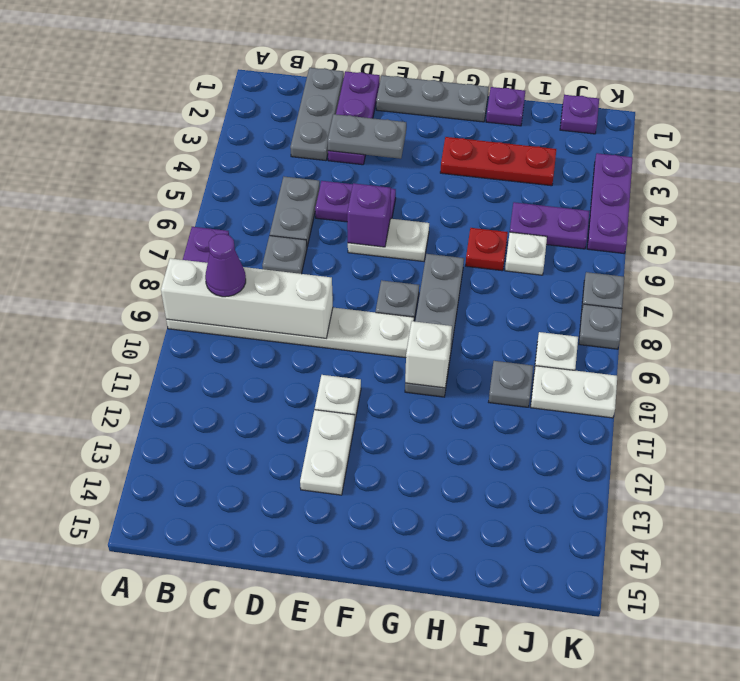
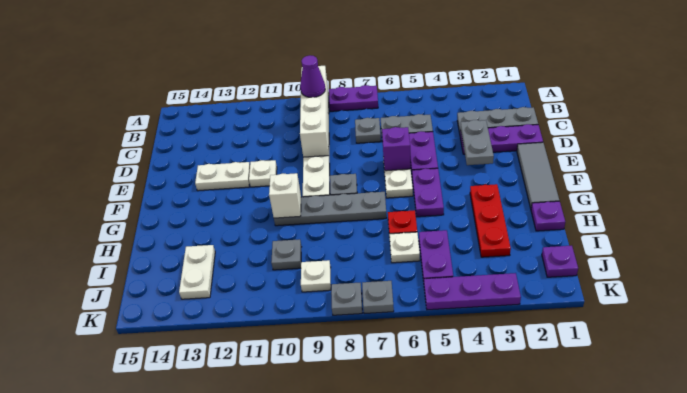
grey plate E1:G1 level 1 -> grey tile E1:G1 level 1
none -> purple plate F5:G5 level 1
white plate J10:K10 level 1 -> white plate I13:J13 level 1

